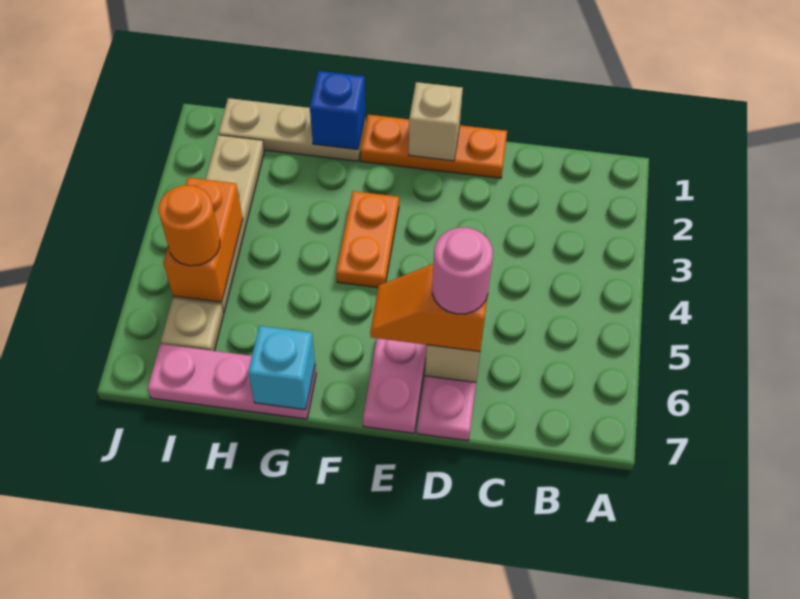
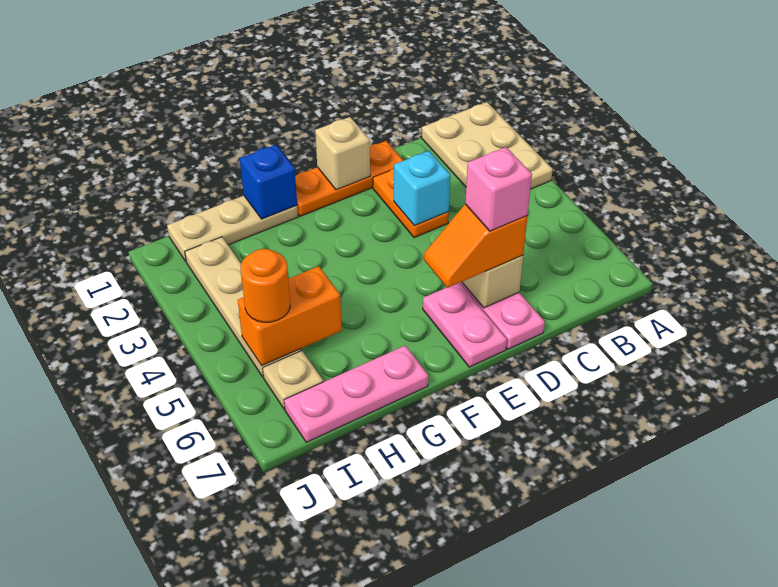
none -> tan plate A1:B3 level 1
pink round brick D6 level 4 -> pink brick D6 level 4
orange plate F3:F4 level 1 -> orange plate D2:D3 level 1
cyan brick G7 level 2 -> cyan brick D3 level 2
orange brick I4:I5 level 2 -> orange brick H5:I5 level 2

